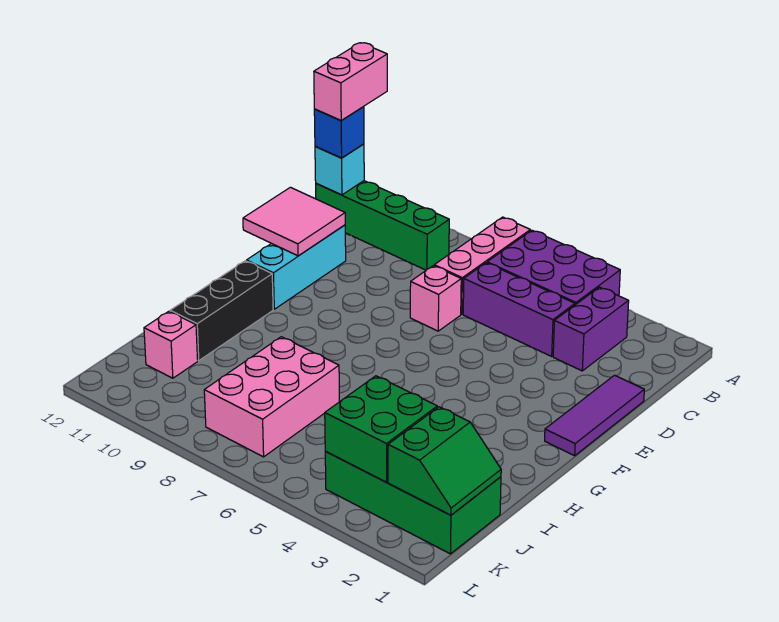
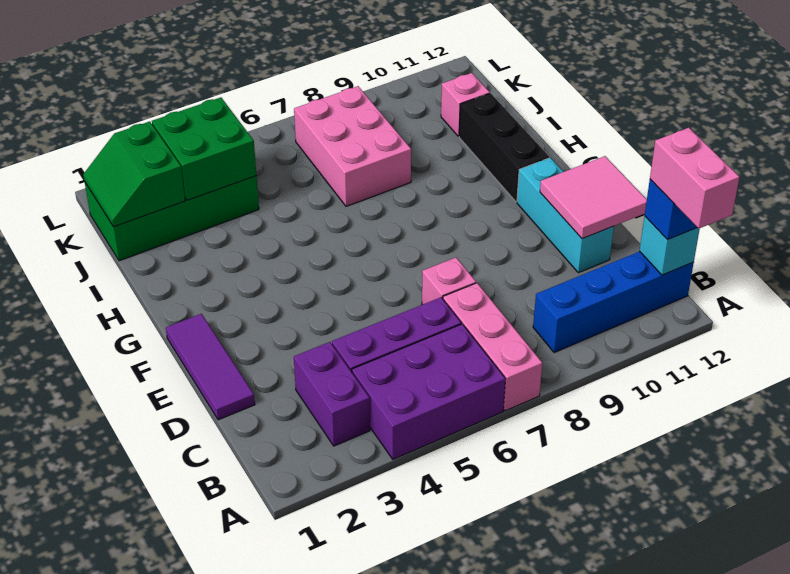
green brick B9:B12 level 1 -> blue brick B9:B12 level 1

